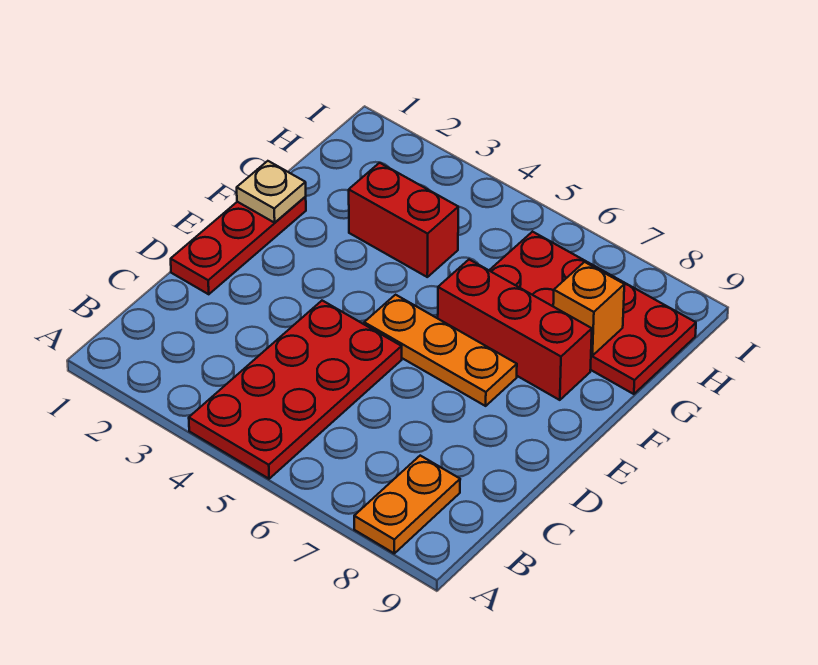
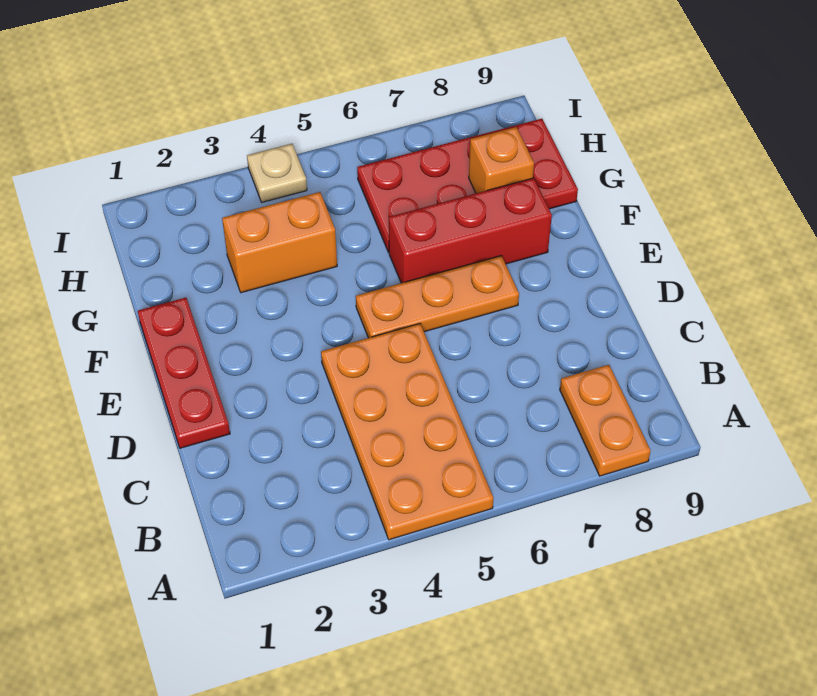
red plate A4:D5 level 1 -> orange plate A4:D5 level 1
tan plate F1 level 2 -> tan plate I4 level 1
red brick G3:G4 level 1 -> orange brick G3:G4 level 1

